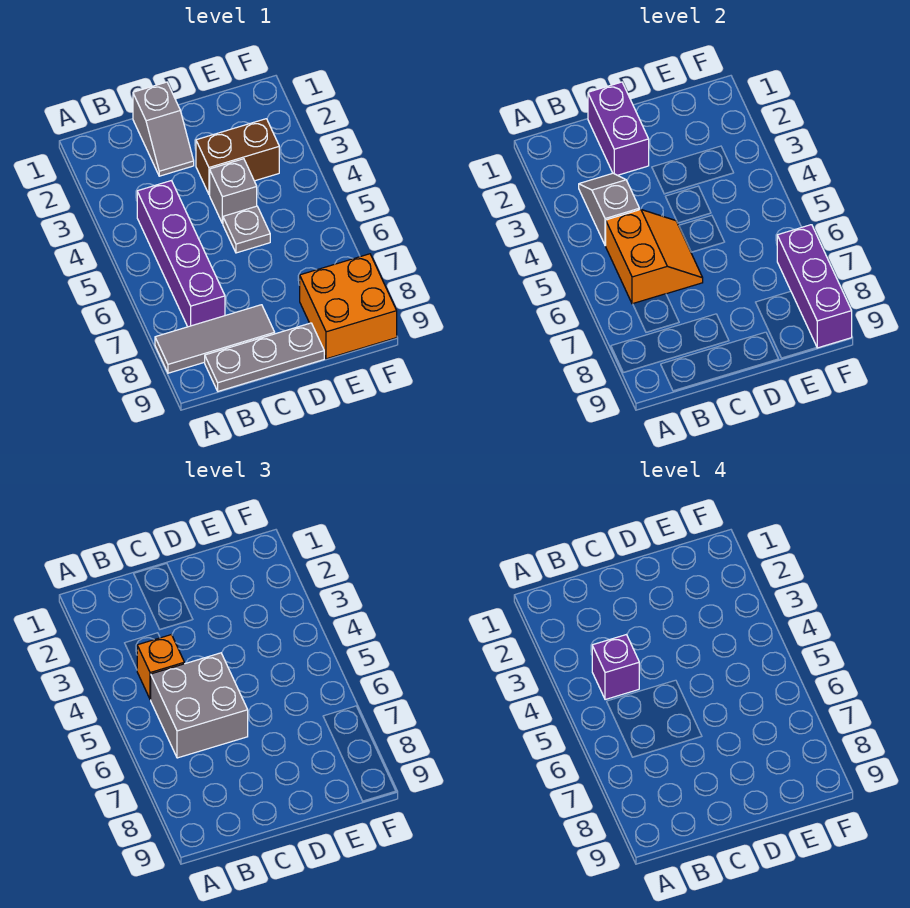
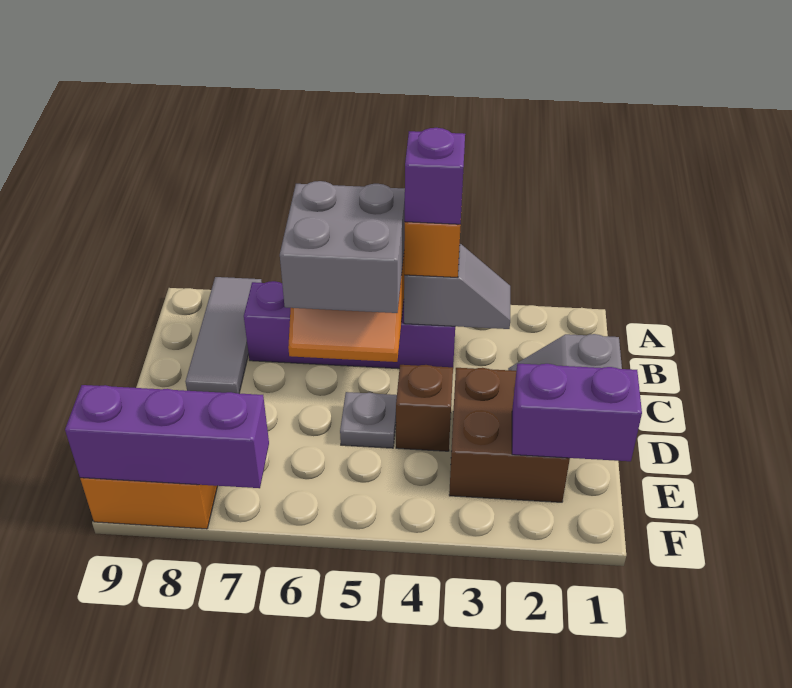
grey plate B9:D9 level 1 -> none
purple brick C1:C2 level 2 -> purple brick E1:E2 level 2
brown brick D3:E3 level 1 -> brown brick D2:E3 level 1
grey brick D4 level 1 -> brown brick D4 level 1

